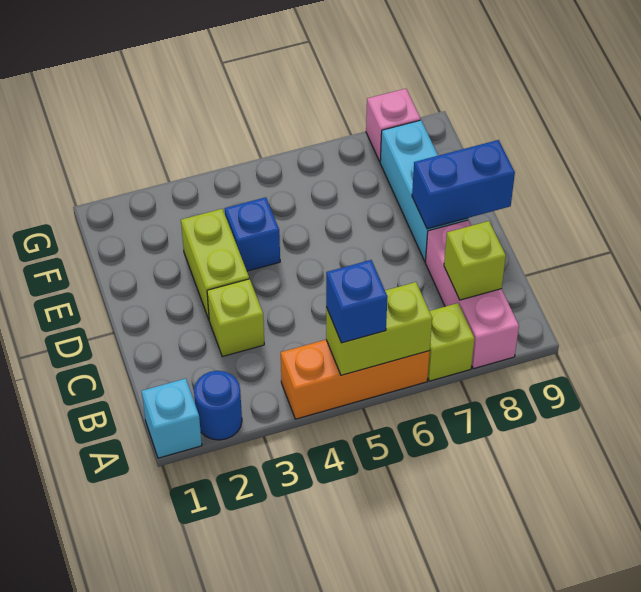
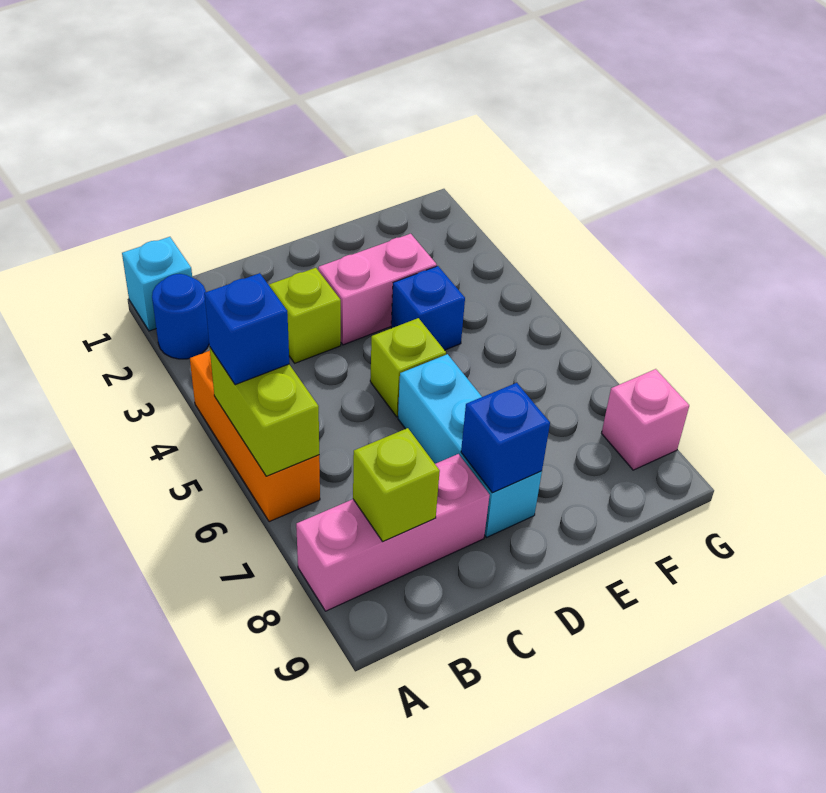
lime brick A7 level 1 -> lime brick D5 level 1
lime brick D3:E3 level 1 -> pink brick D3:E3 level 1
cyan brick D8:F8 level 1 -> cyan brick D6:D8 level 1
blue brick D8:D9 level 2 -> blue brick D8 level 2

